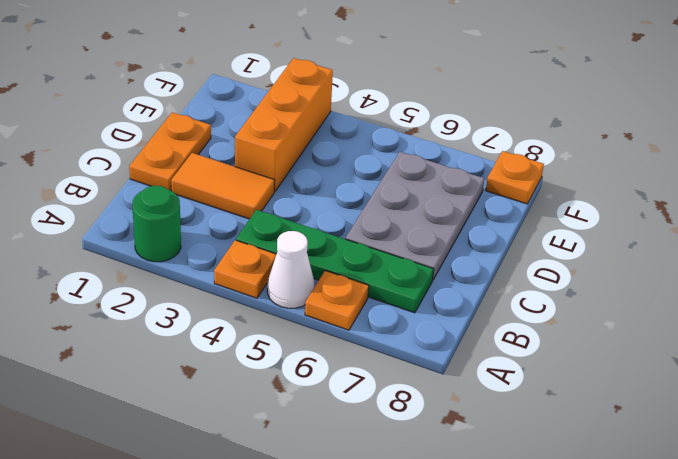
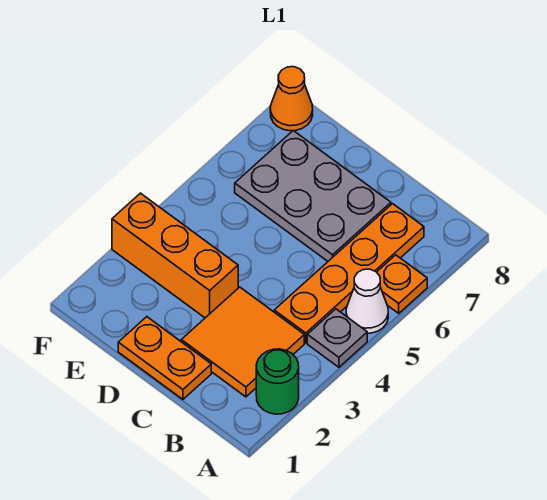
orange plate A4 level 1 -> grey plate A4 level 1
green plate B4:B7 level 1 -> orange plate B4:B7 level 1
orange tile C2:C3 level 1 -> orange tile B2:C3 level 1
orange plate F8 level 1 -> orange cone F8 level 1

